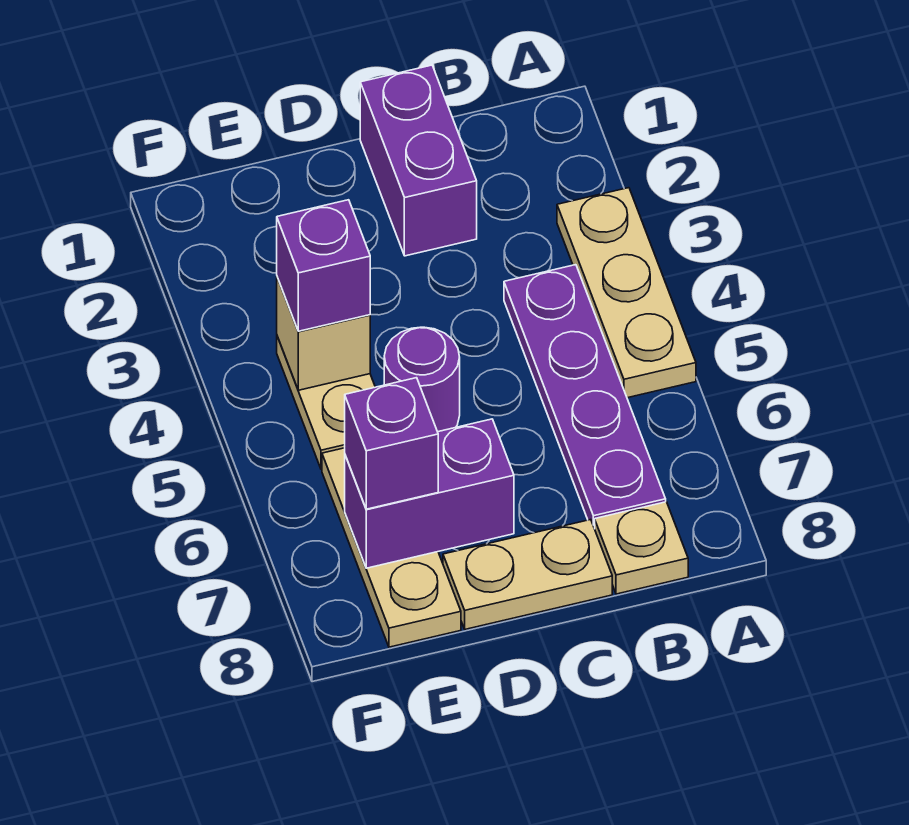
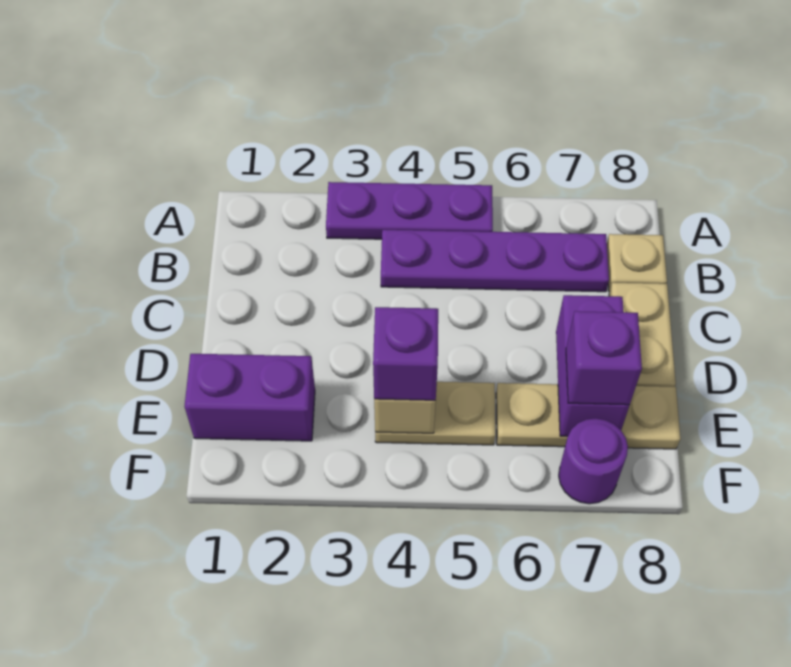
tan plate A3:A5 level 1 -> purple plate A3:A5 level 1
purple brick C1:C2 level 1 -> purple brick E1:E2 level 1
purple round brick D5 level 1 -> purple round brick F7 level 1

